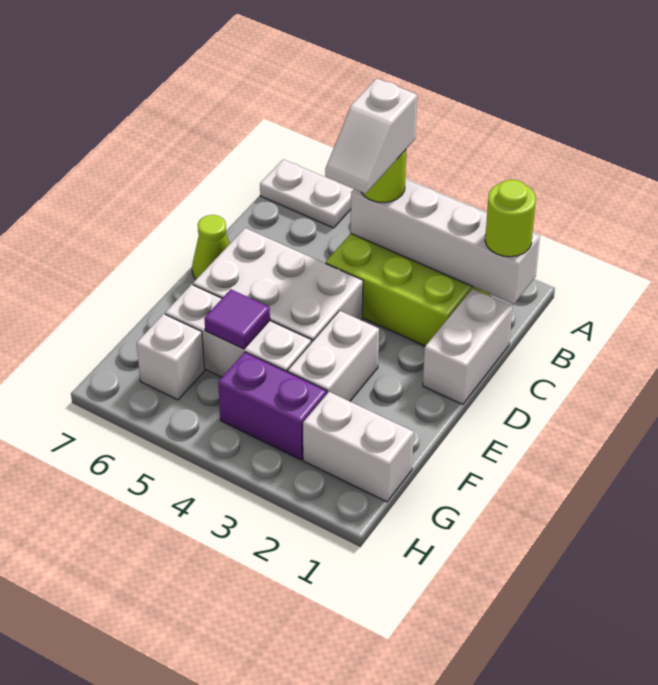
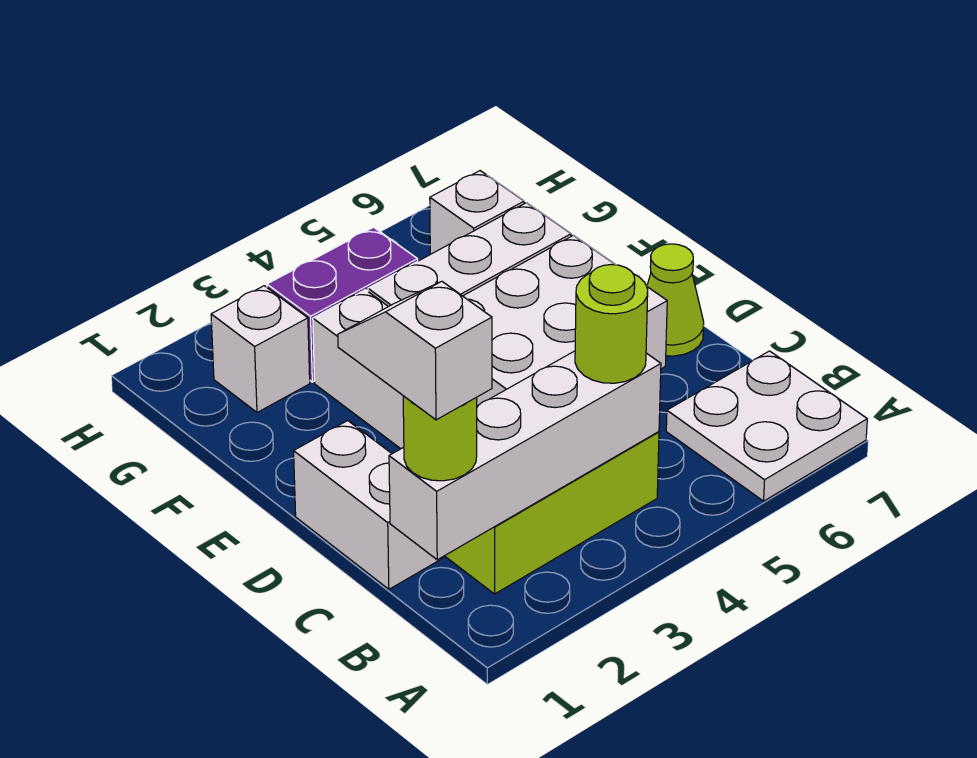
white plate A6:A7 level 1 -> white plate A6:B7 level 1
white slope B4:C4 level 4 top B -> white slope B1:C1 level 4 top B
purple tile F5 level 2 -> none
white brick G1:G2 level 1 -> white brick G2 level 1

